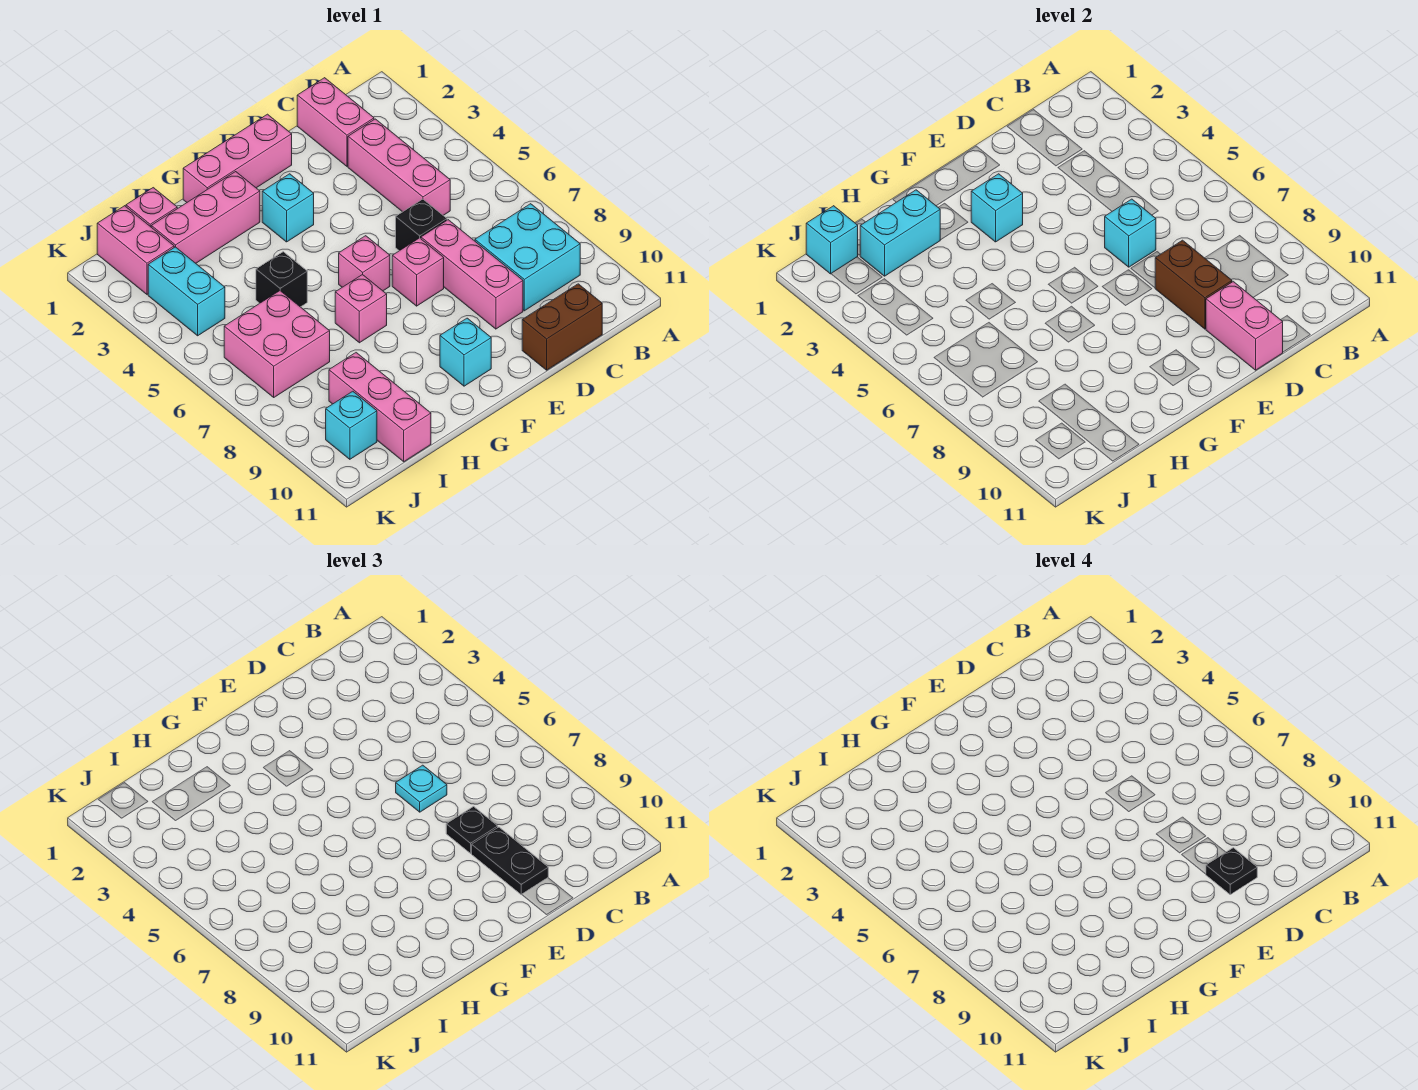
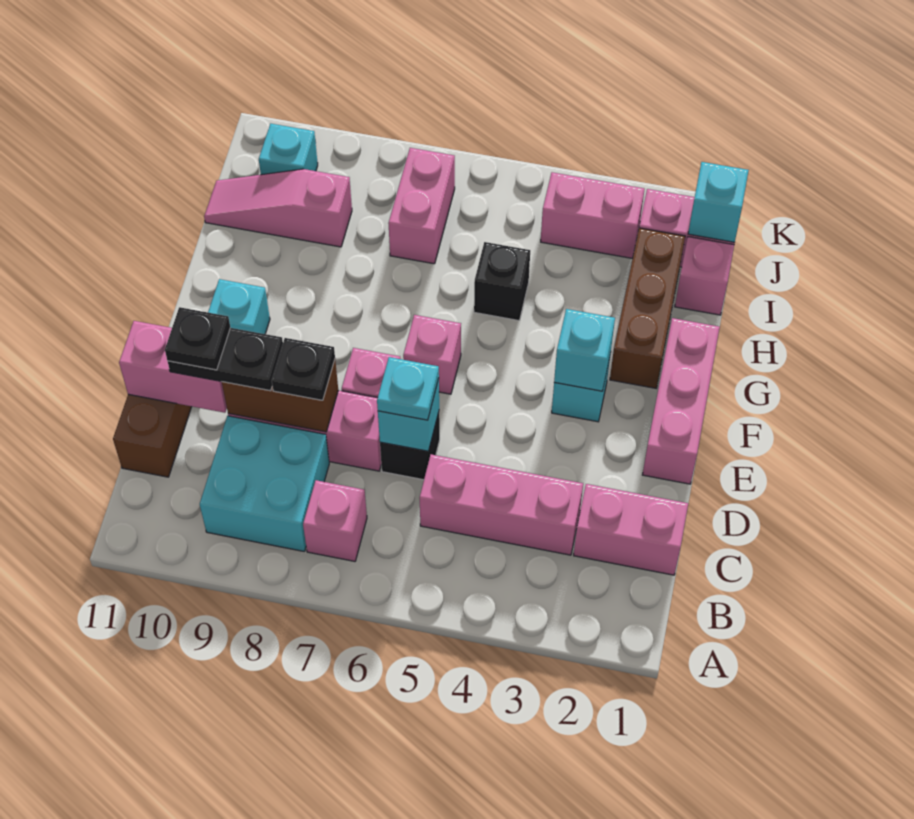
pink brick G2:I2 level 1 -> brown brick G2:I2 level 1
pink brick G7 level 1 -> pink brick B7 level 1
cyan brick H2:I2 level 2 -> none
pink brick I6:J7 level 1 -> pink brick I7:J7 level 1
pink brick I9:I11 level 1 -> pink slope I9:I11 level 1 top 9
cyan brick J3:J4 level 1 -> pink brick J3:J4 level 1

